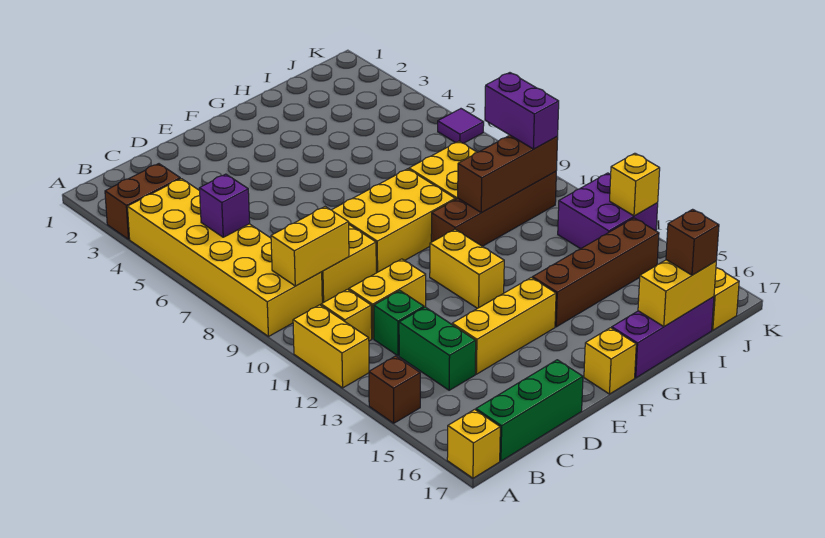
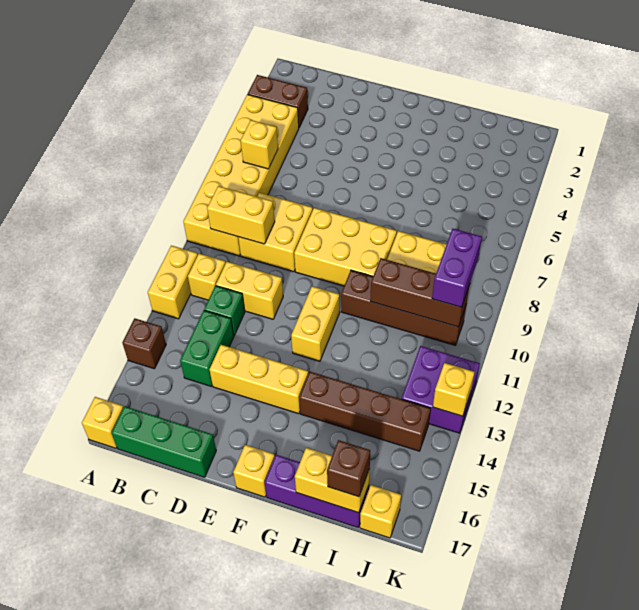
purple brick B6 level 2 -> yellow brick B6 level 2
purple tile K6 level 1 -> none

